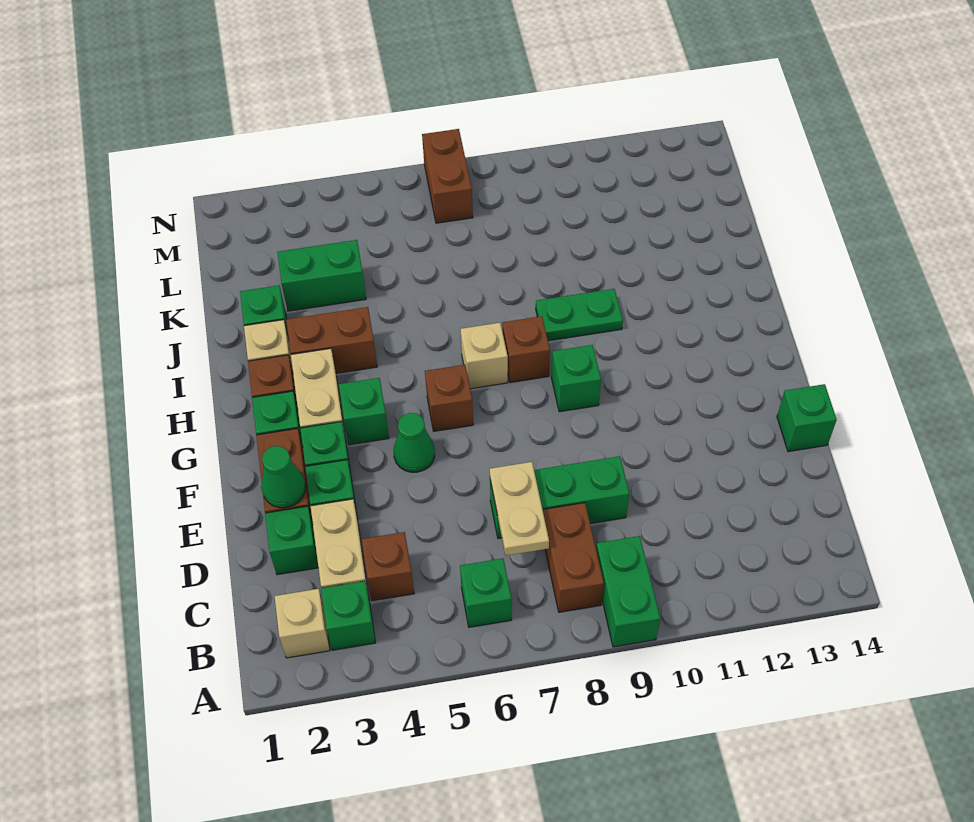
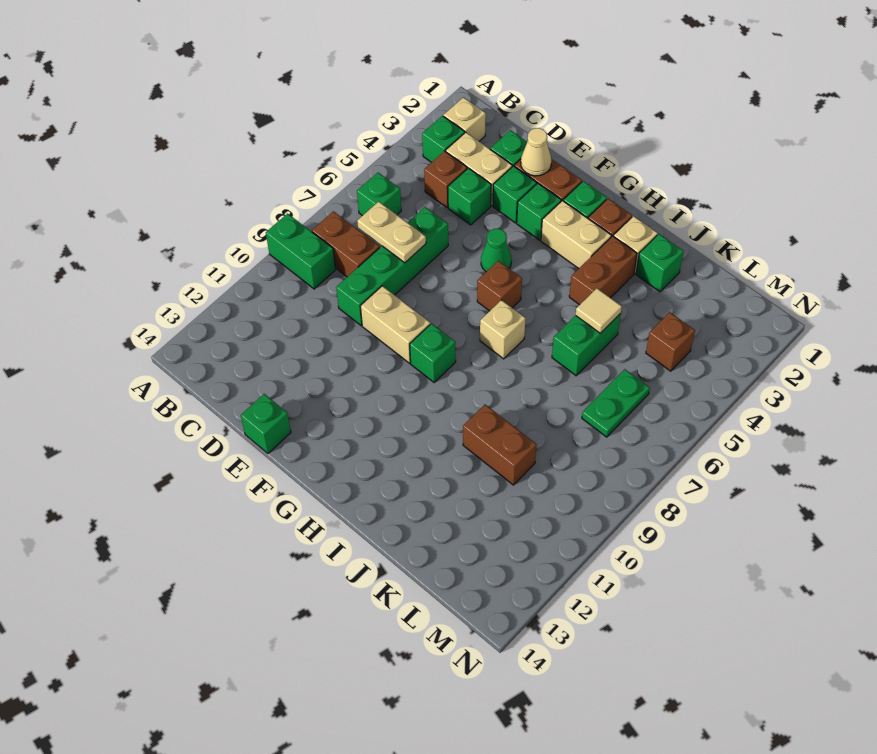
green brick D7:D9 level 1 -> green brick D6:D9 level 1
green cone E2 level 2 -> tan cone E2 level 2
none -> tan brick E9:F9 level 1
green brick G4 level 1 -> green brick D4 level 1
brown brick H8 level 1 -> brown brick L4 level 1
green plate I9:I10 level 1 -> green plate L6:L7 level 1
none -> tan tile J5 level 2
green brick K3:K4 level 1 -> green brick J5:J6 level 1
brown brick M7:N7 level 1 -> brown brick J10:K10 level 1

